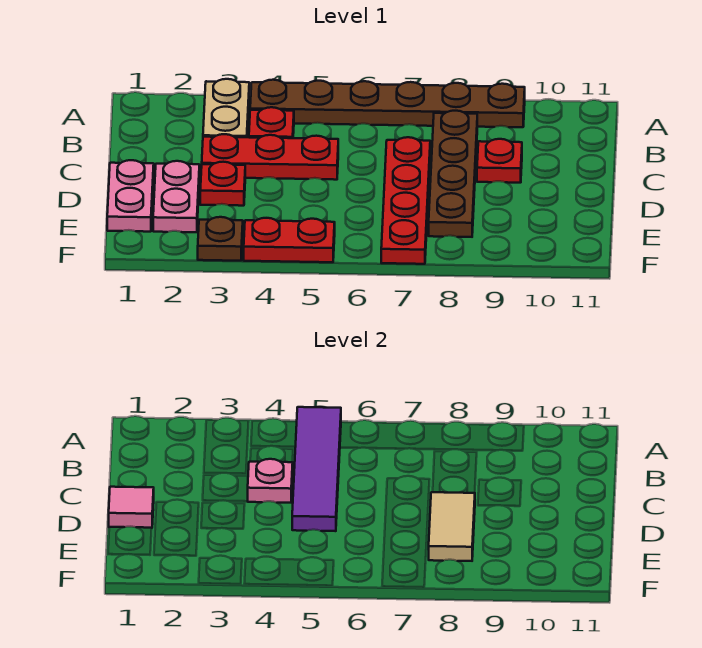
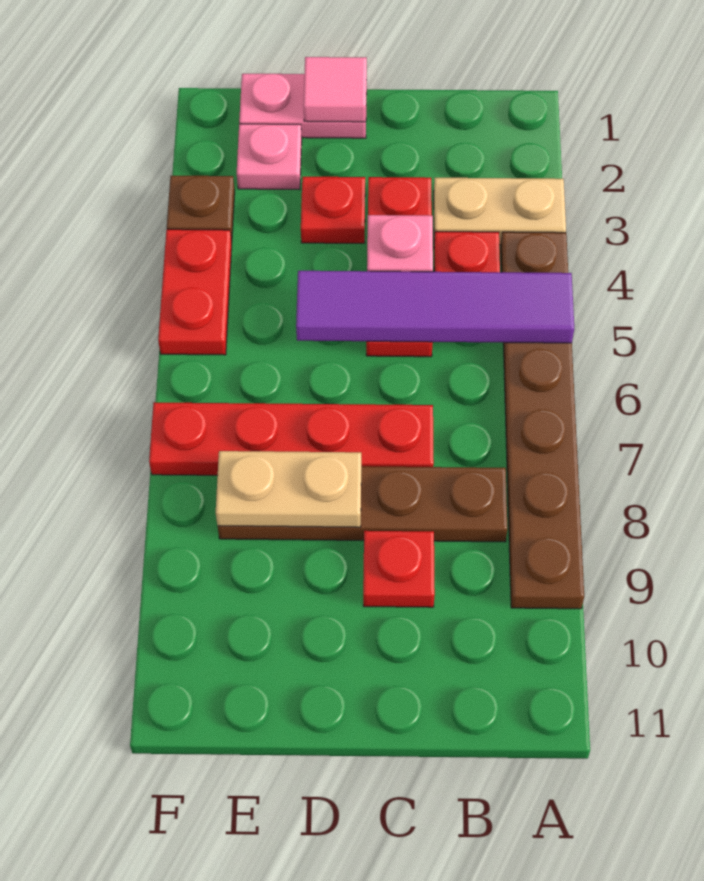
pink plate D2:E2 level 1 -> pink plate E2 level 1
tan tile D8:E8 level 2 -> tan plate D8:E8 level 2

